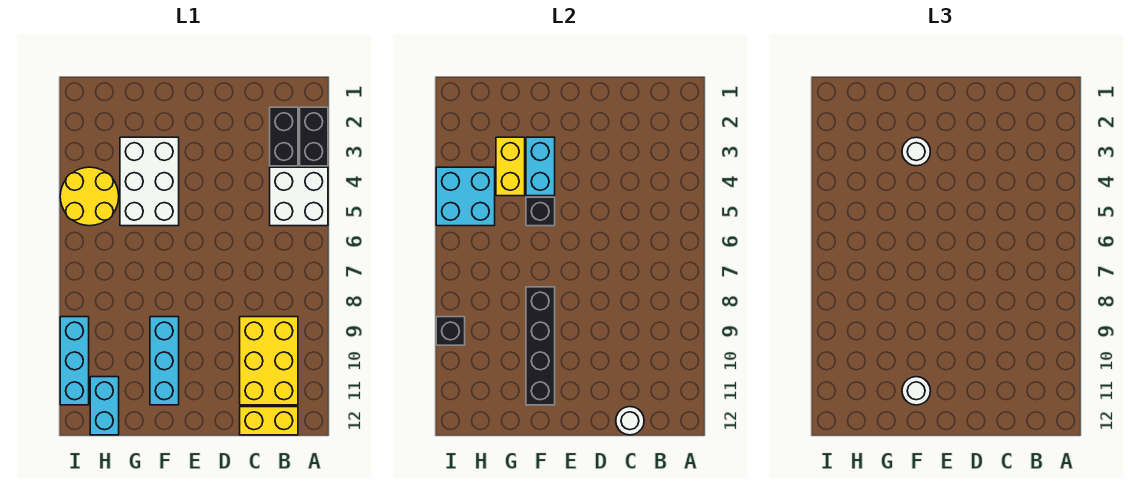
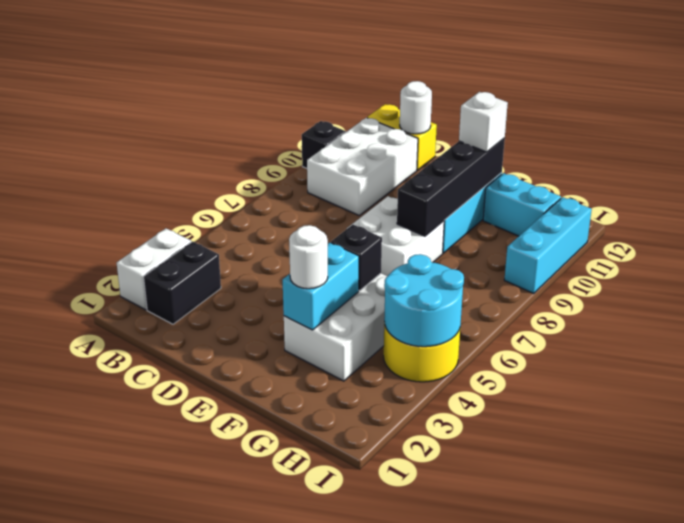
black brick A2:A3 level 1 -> white brick A2:A3 level 1
white brick A4:B5 level 1 -> white brick E7:F8 level 1
yellow brick B9:C11 level 1 -> white brick B9:C11 level 1
white round brick F11 level 3 -> white brick F11 level 3
yellow brick G3:G4 level 2 -> none
cyan brick H4:I5 level 2 -> cyan round brick H4:I5 level 2
cyan brick H11:H12 level 1 -> cyan brick G11:H11 level 1
black brick I9 level 2 -> black brick A10 level 1

